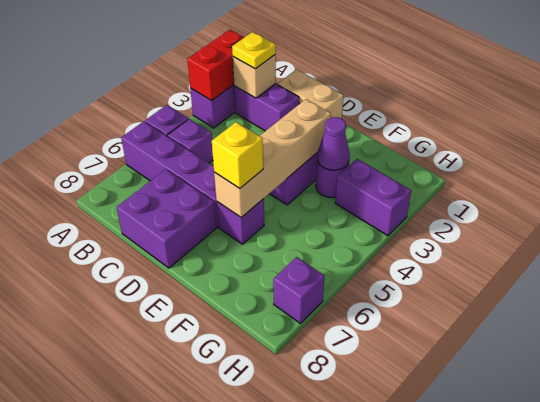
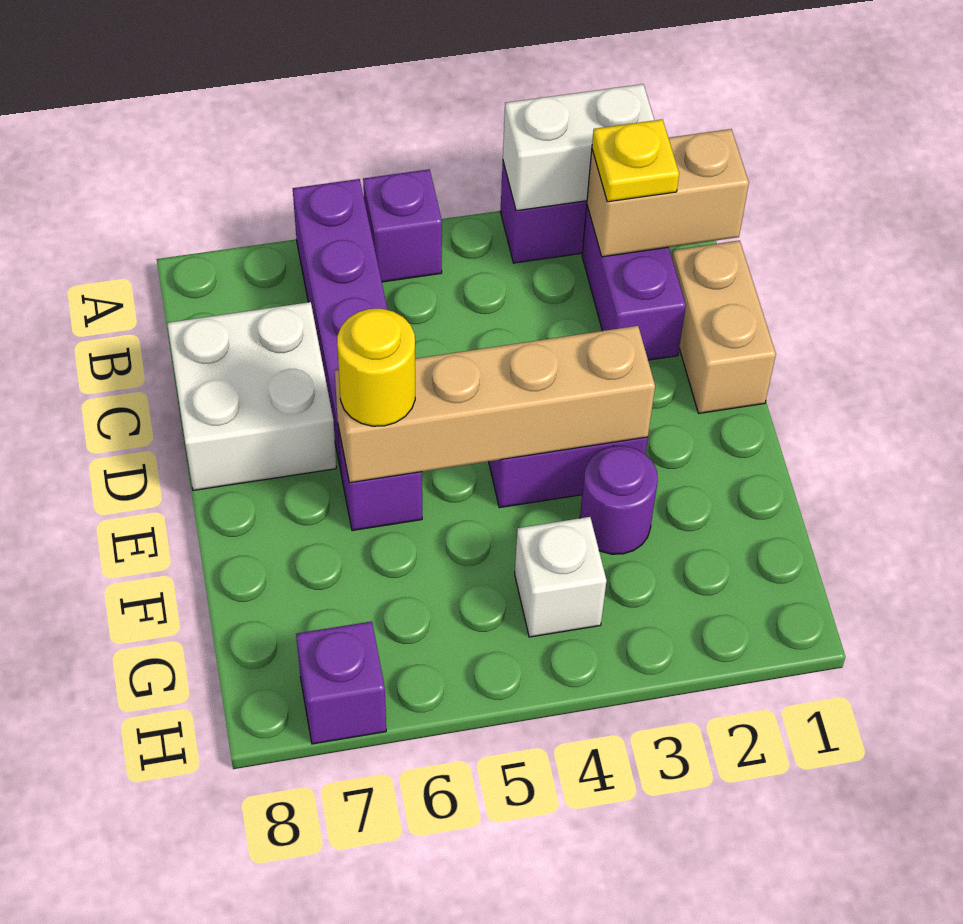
red brick A2:A3 level 2 -> white brick A2:A3 level 2
tan brick B2 level 2 -> tan brick B1:B2 level 2
purple brick B5 level 1 -> none
purple brick C7:D8 level 1 -> white brick C7:D8 level 1
yellow brick E6 level 3 -> yellow round brick E6 level 3
purple cone F3 level 2 -> none
purple brick G3:H3 level 1 -> none
none -> white brick G4 level 1

